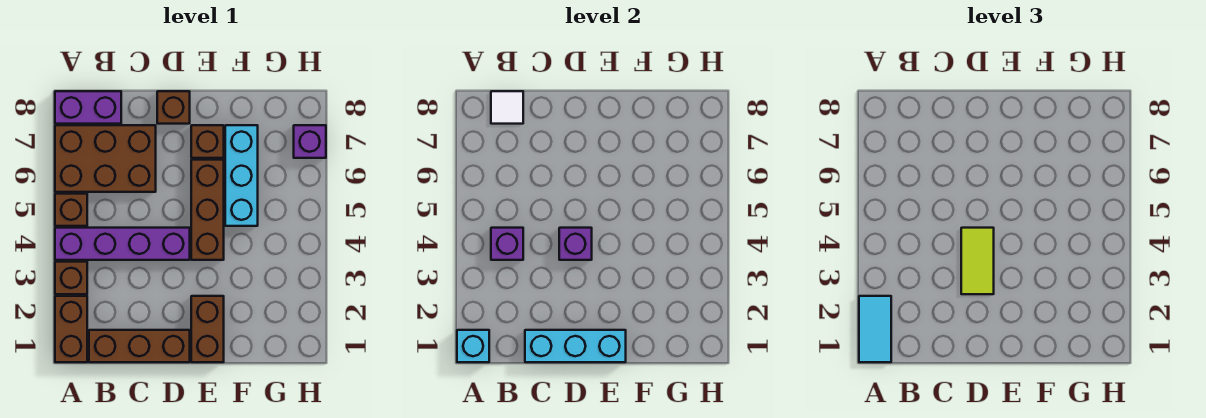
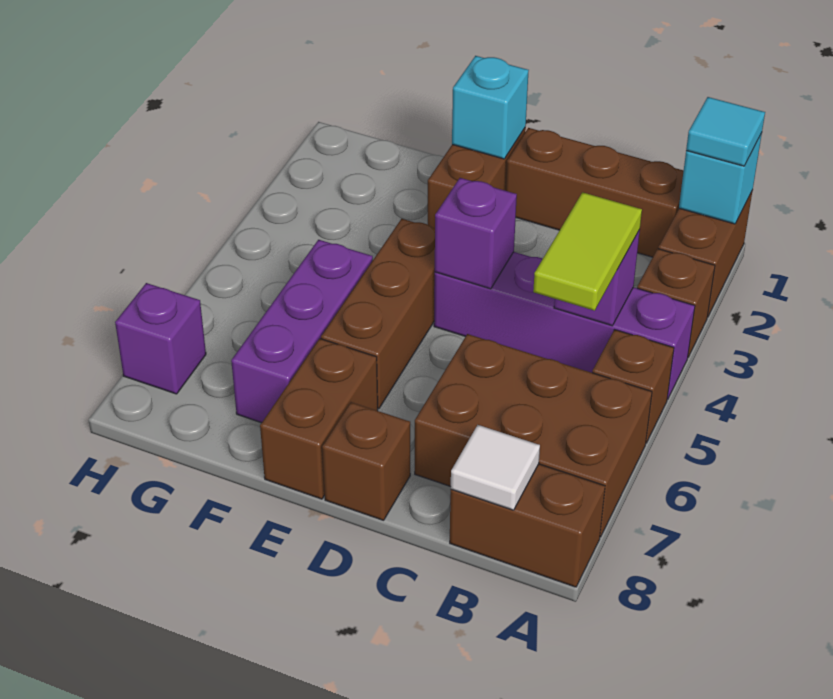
cyan tile A1:A2 level 3 -> cyan tile A1 level 3
purple brick A8:B8 level 1 -> brown brick A8:B8 level 1
cyan brick C1:E1 level 2 -> cyan brick E1 level 2
lime tile D3:D4 level 3 -> lime tile B4:B5 level 3
brown brick E7 level 1 -> brown brick E7:E8 level 1
cyan brick F5:F7 level 1 -> purple brick F5:F7 level 1

